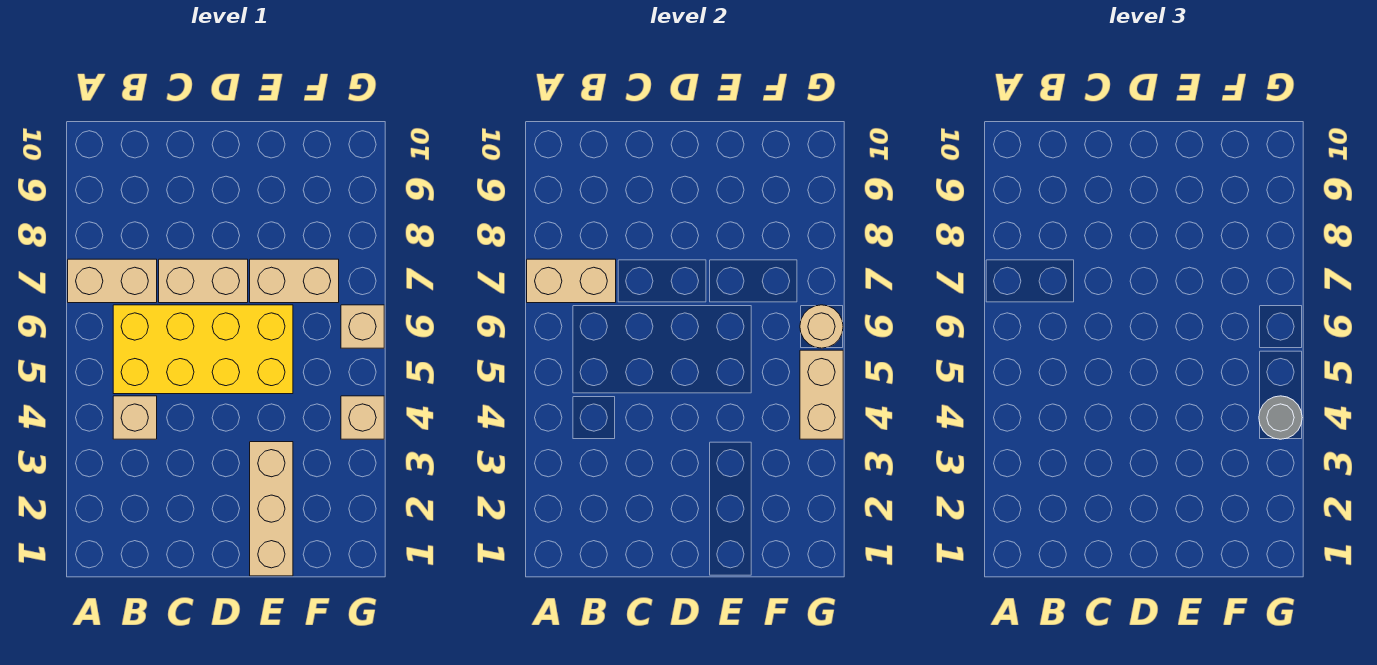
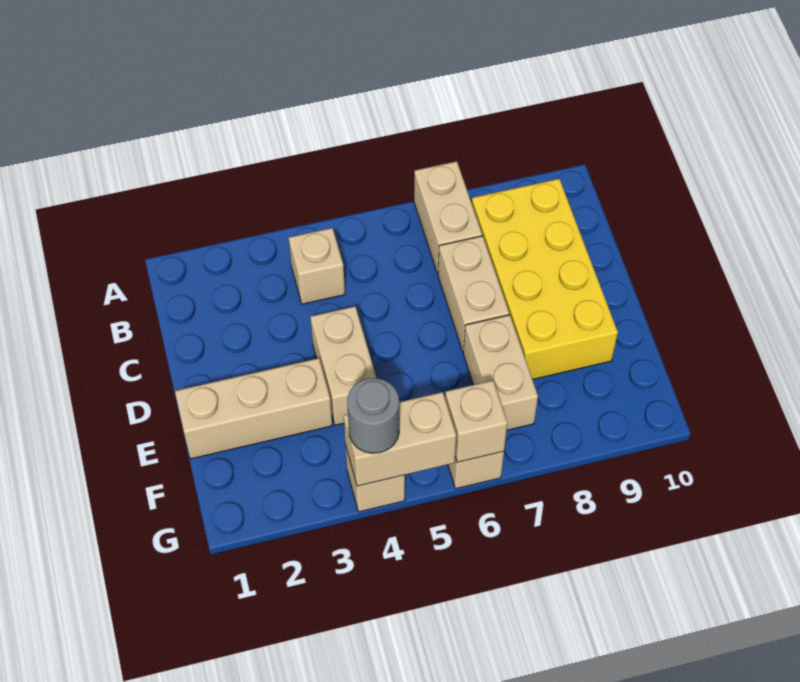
tan brick A7:B7 level 2 -> tan brick D4:E4 level 1
yellow brick B5:E6 level 1 -> yellow brick B8:E9 level 1
tan round brick G6 level 2 -> tan brick G6 level 2

